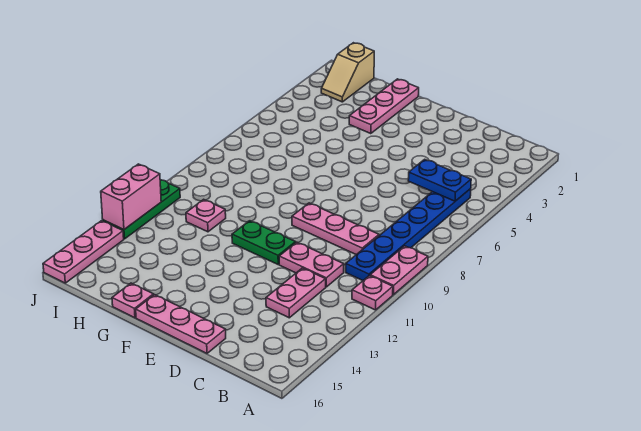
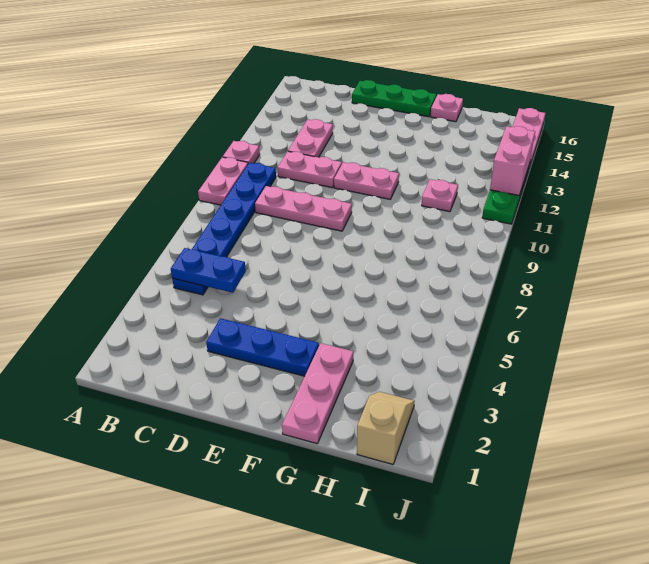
none -> blue plate D3:F3 level 1
pink plate D16:F16 level 1 -> green plate D16:F16 level 1
green plate E11:F11 level 1 -> pink plate E11:F11 level 1

